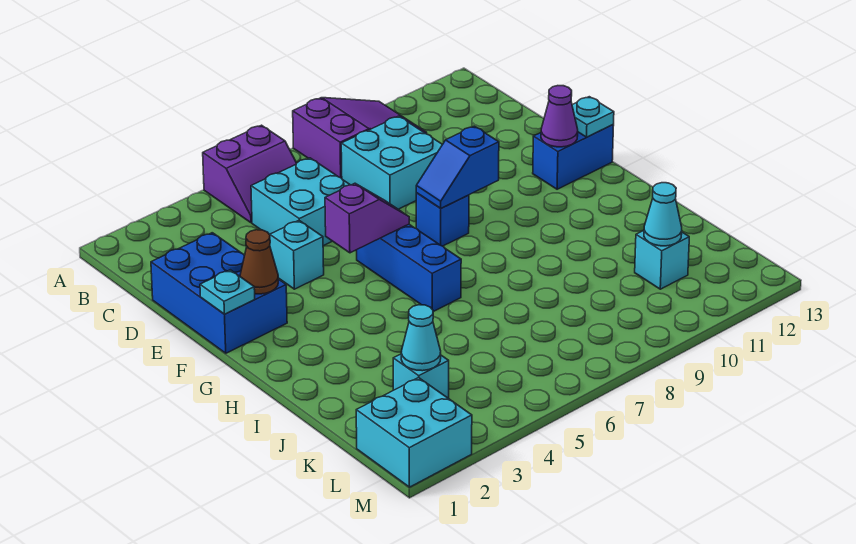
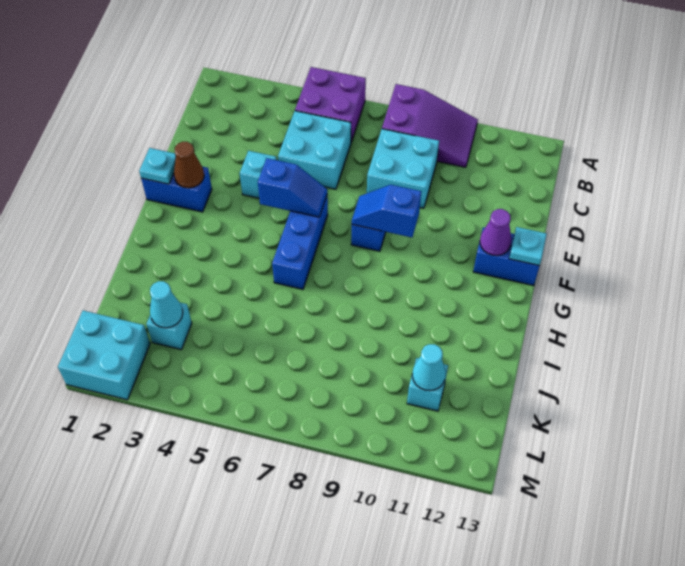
purple slope A5:B6 level 1 top A -> purple brick A5:B6 level 1
blue brick D1:F2 level 1 -> blue brick F1:F2 level 1
purple slope F5:F6 level 2 top 5 -> blue slope F5:F6 level 2 top 5

